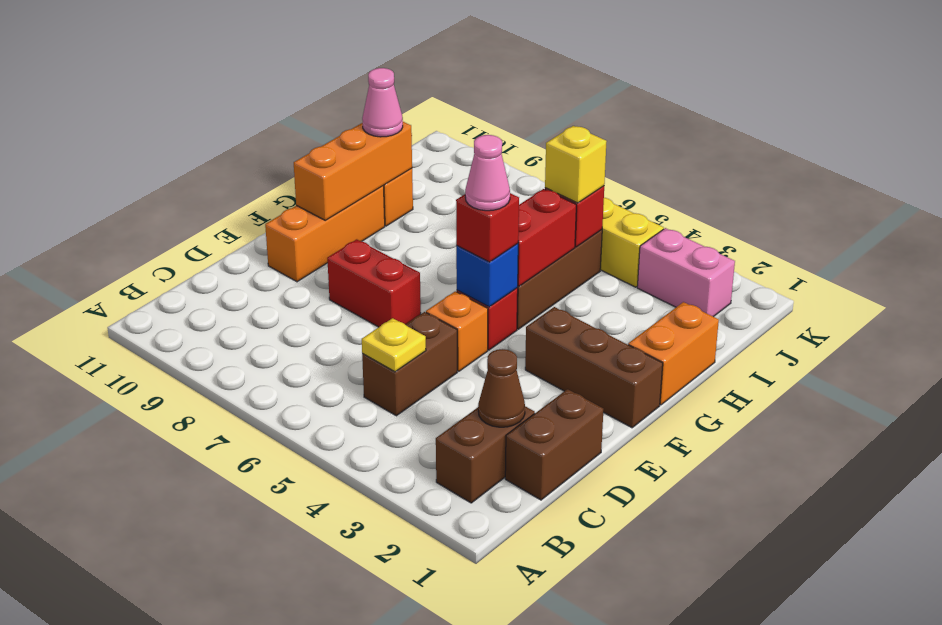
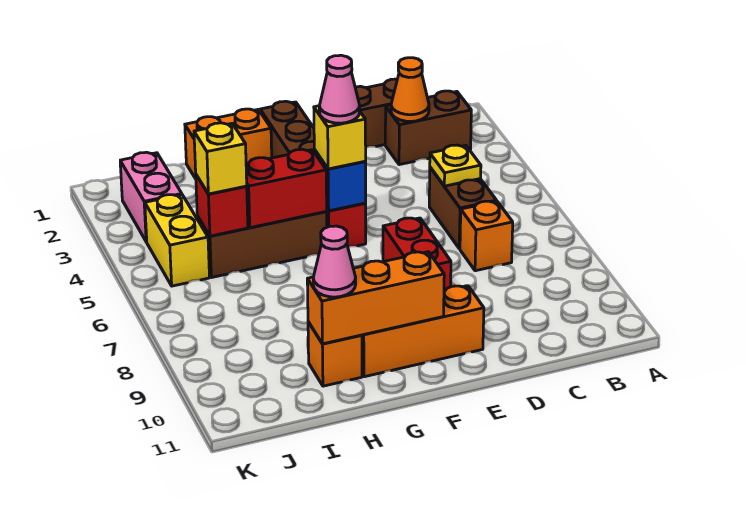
brown cone C2 level 2 -> orange cone C2 level 2
brown brick C5:D5 level 1 -> brown brick C5:C6 level 1
orange brick E5 level 1 -> orange brick C7 level 1
red brick F5 level 3 -> yellow brick F5 level 3

